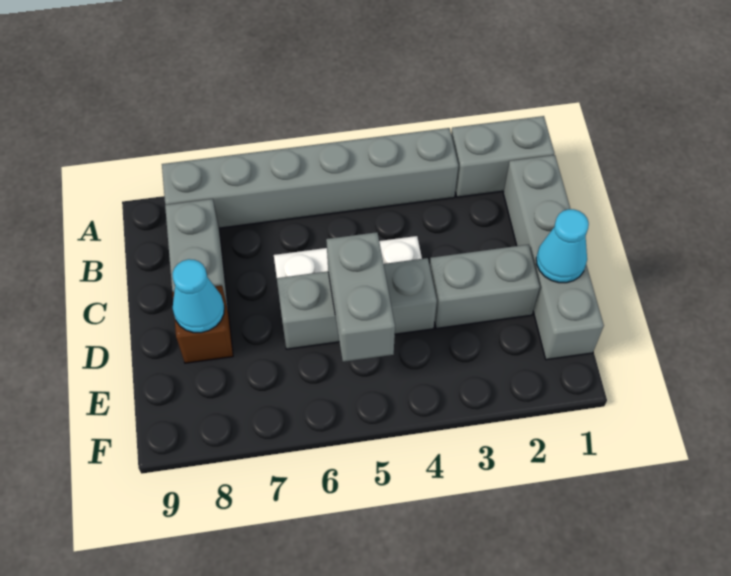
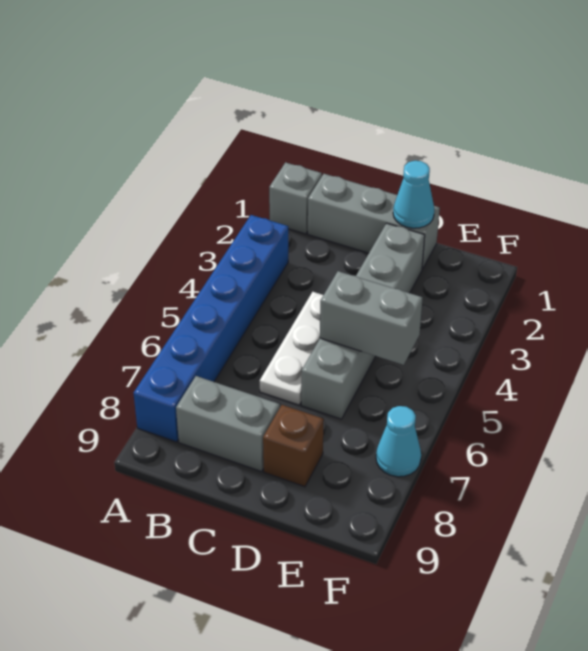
grey brick A1:A2 level 1 -> grey brick A1 level 1
grey brick A3:A8 level 1 -> blue brick A3:A8 level 1
grey brick B1:E1 level 1 -> grey brick B1:D1 level 1
cyan cone D8 level 2 -> cyan cone F7 level 1

